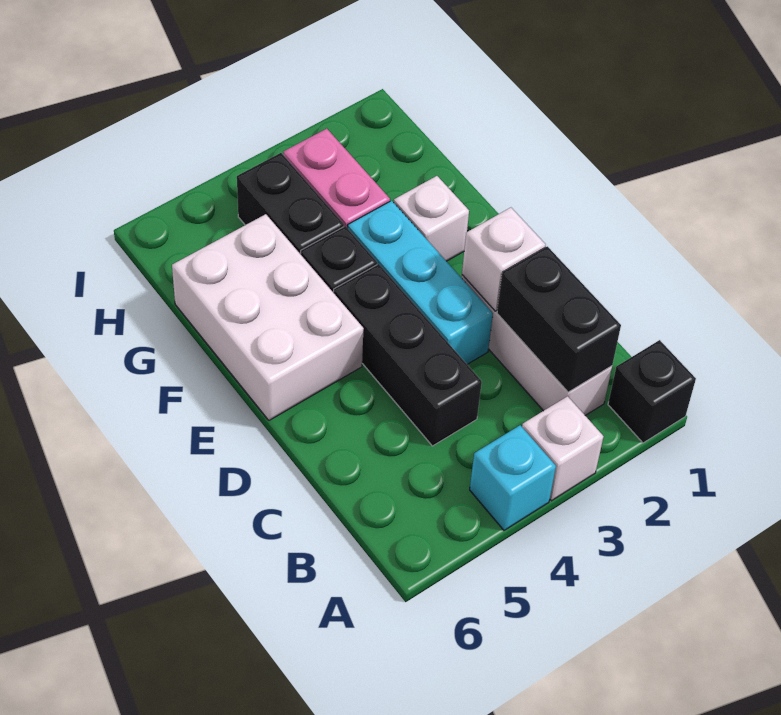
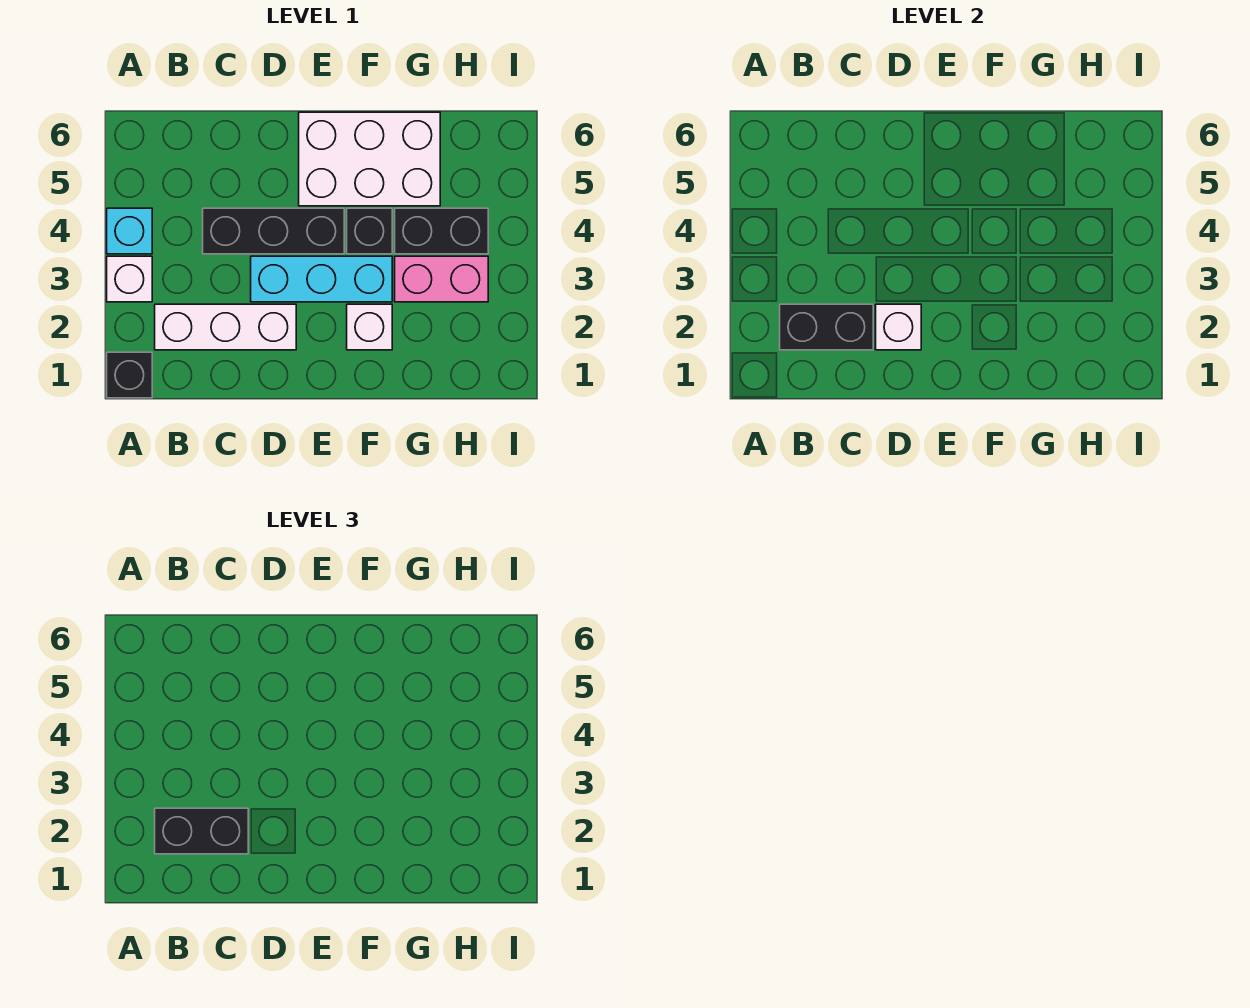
none -> black brick B2:C2 level 3

